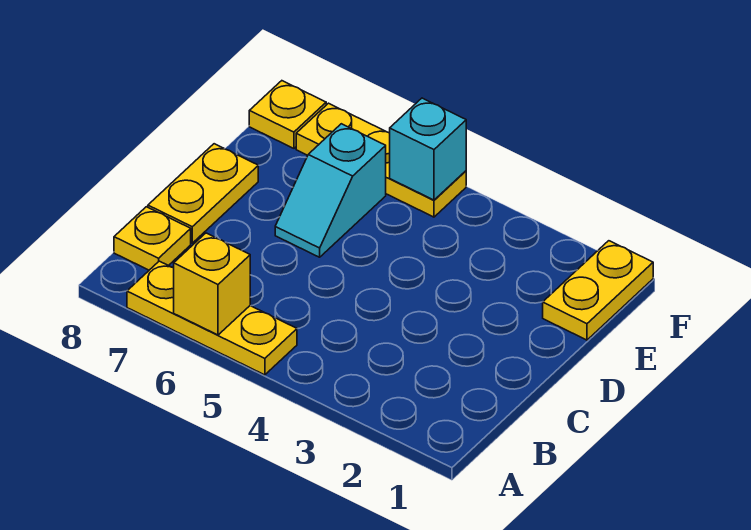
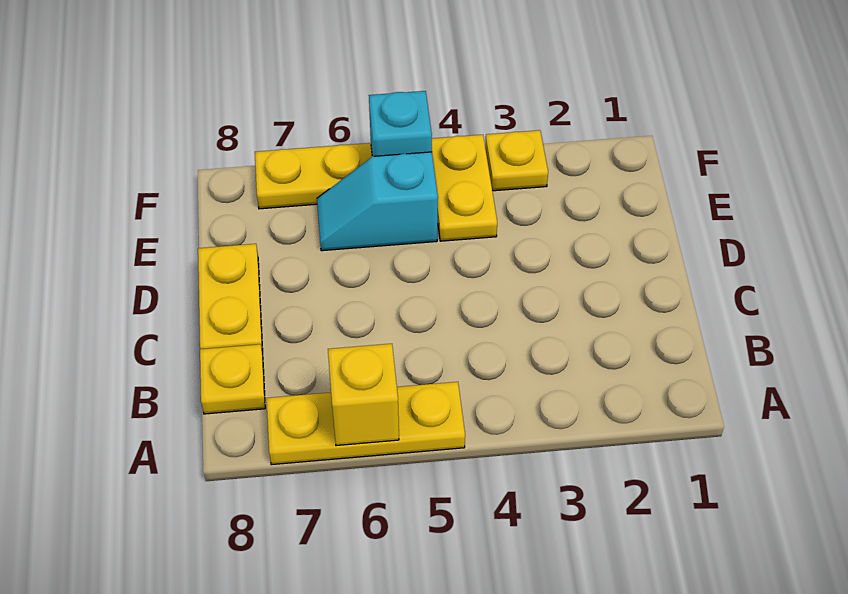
cyan slope D6:E6 level 1 top E -> cyan slope E5:E6 level 1 top 5
yellow plate E1:F1 level 1 -> yellow plate E4:F4 level 1
yellow plate F8 level 1 -> yellow plate F3 level 1

